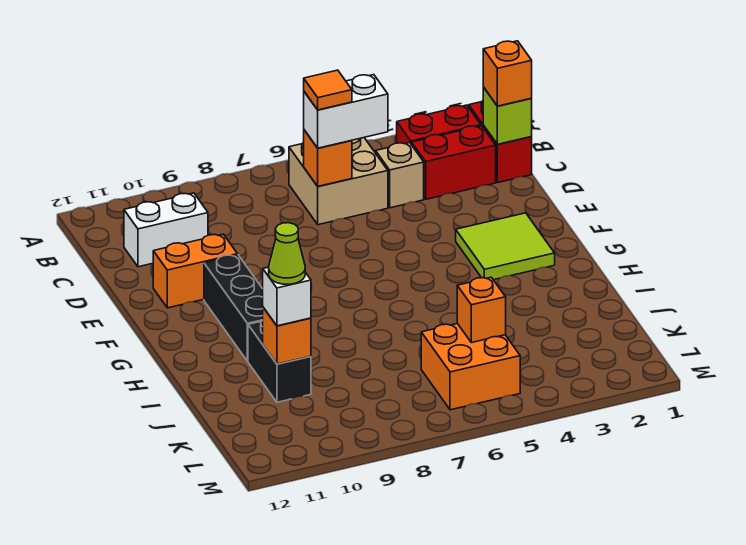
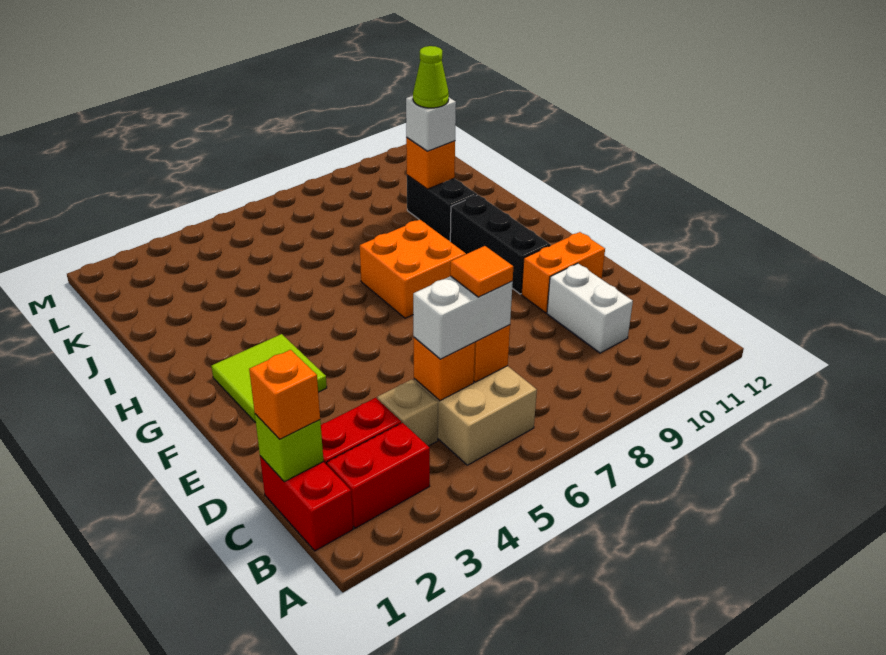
white brick C10:C11 level 1 -> white brick C10:D10 level 1
orange brick K5:L6 level 1 -> orange brick G7:H8 level 1
orange brick K5 level 2 -> orange brick C5 level 2

